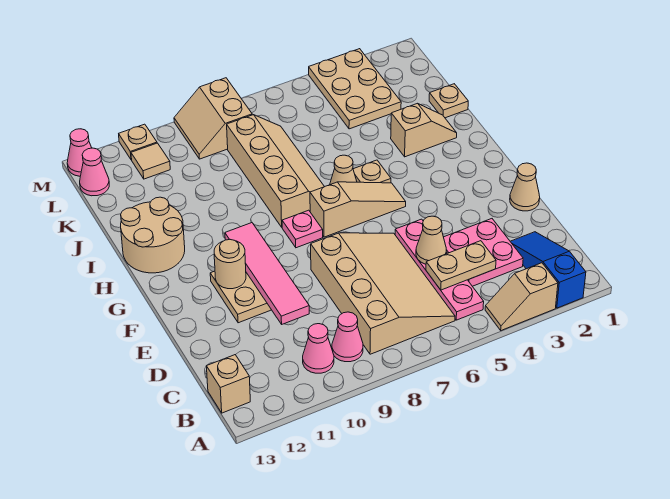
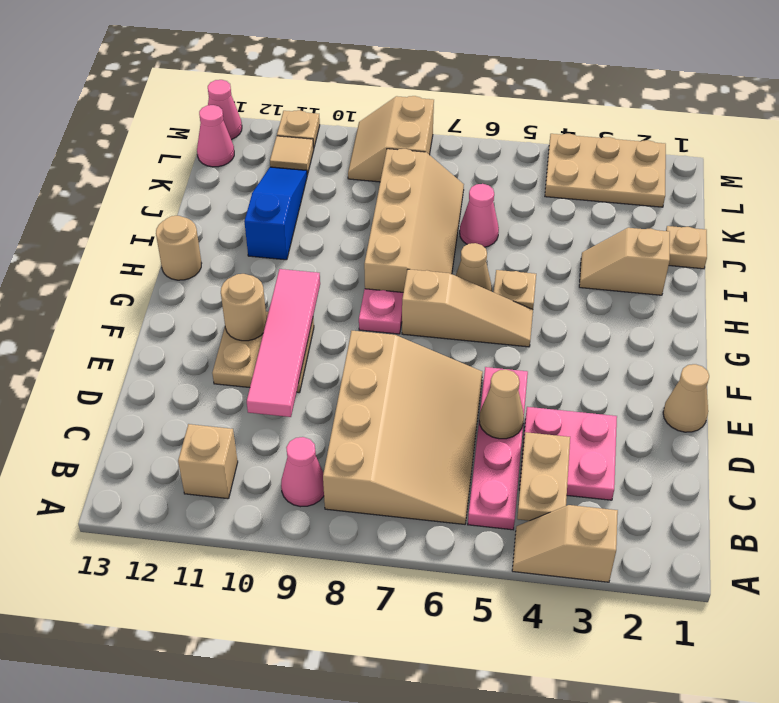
blue slope A2:C2 level 1 top A -> blue slope I11:K11 level 1 top I
pink cone B10 level 1 -> pink cone J6 level 1
tan brick B13 level 1 -> tan brick B11 level 1
tan plate C4:C5 level 2 -> tan plate B4:C4 level 2
tan round brick H12:I13 level 1 -> tan round brick H13 level 1
tan slope I2:I3 level 1 top 3 -> tan slope I2:I3 level 1 top 2
tan plate K3:M4 level 1 -> tan plate L2:M4 level 1

